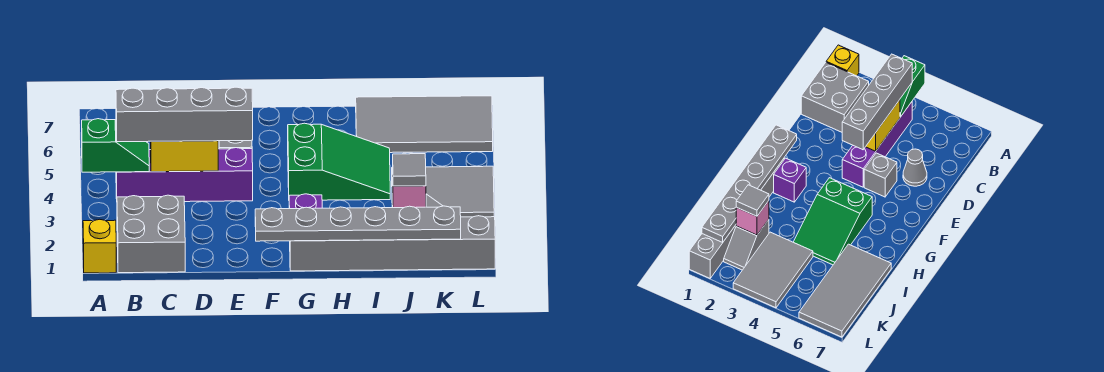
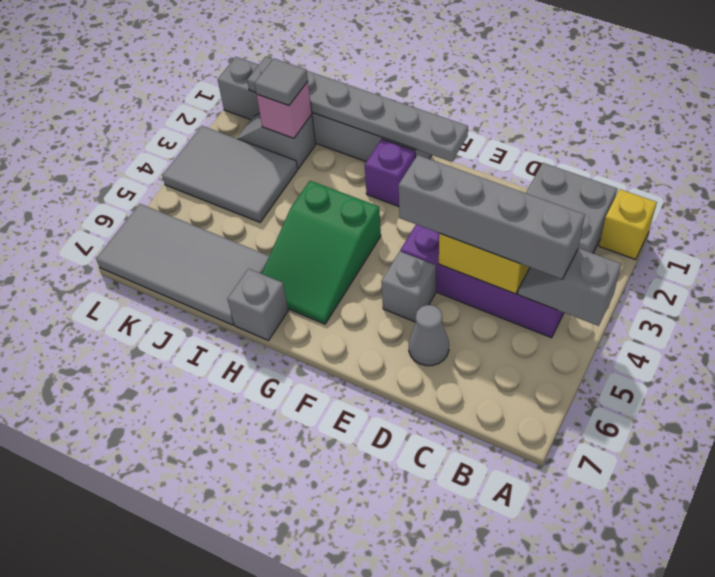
green slope A4:B4 level 2 top A -> grey slope A4:B4 level 2 top A
green slope G4:I5 level 1 top G -> green slope G4:H6 level 1 top 4
none -> grey brick H7 level 1

